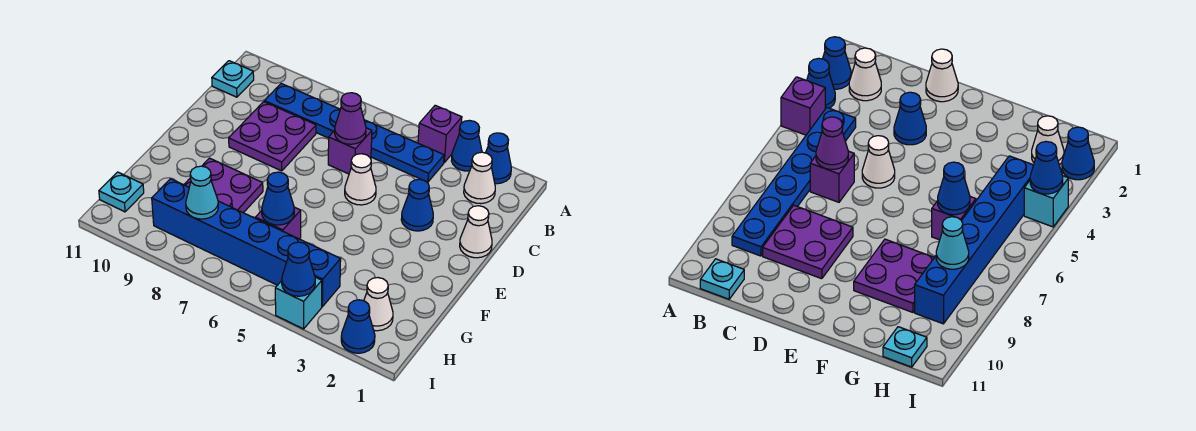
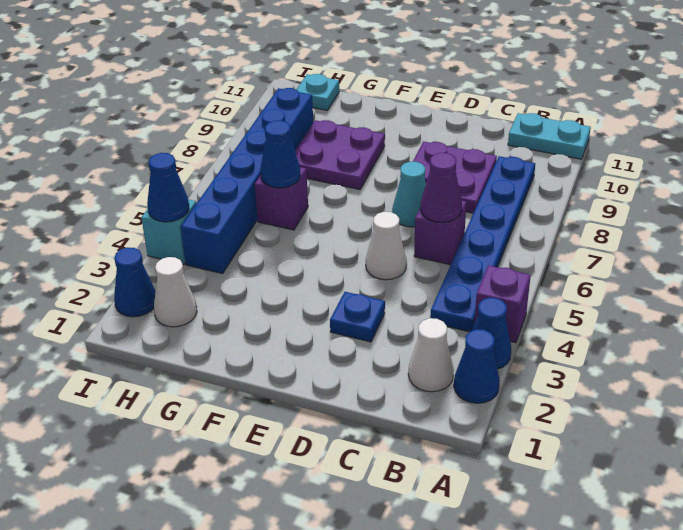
cyan plate B11 level 1 -> cyan plate A11:B11 level 1
white cone D1 level 1 -> none
blue cone D3 level 1 -> blue plate D3 level 1
cyan cone H8 level 2 -> cyan cone D7 level 1

